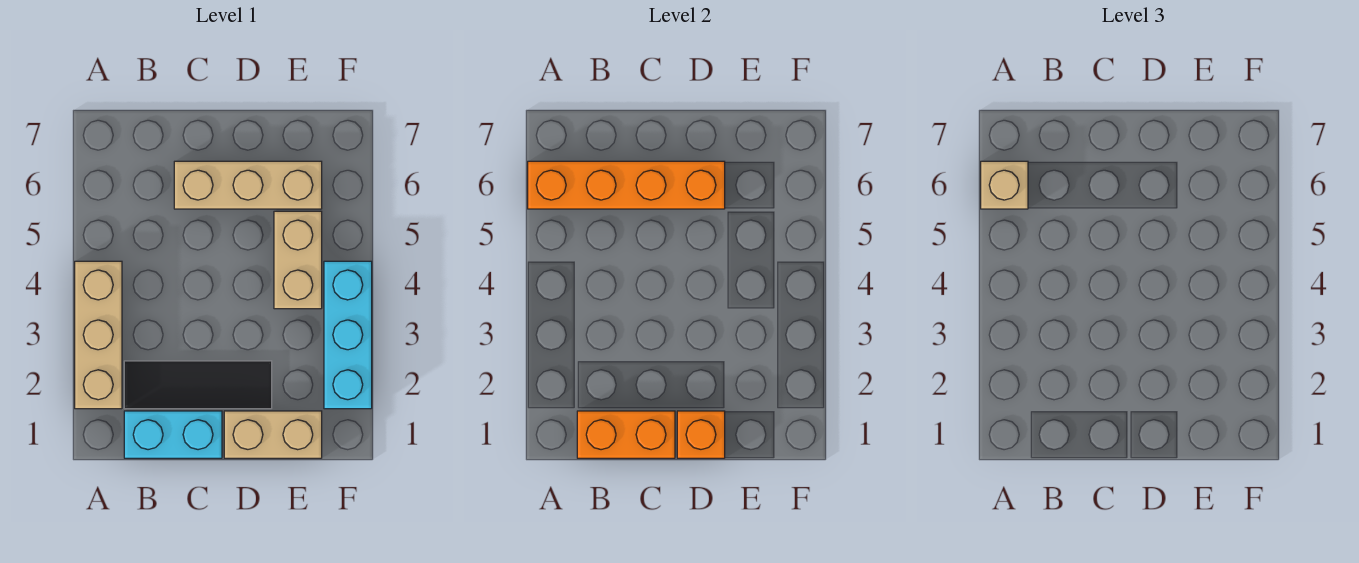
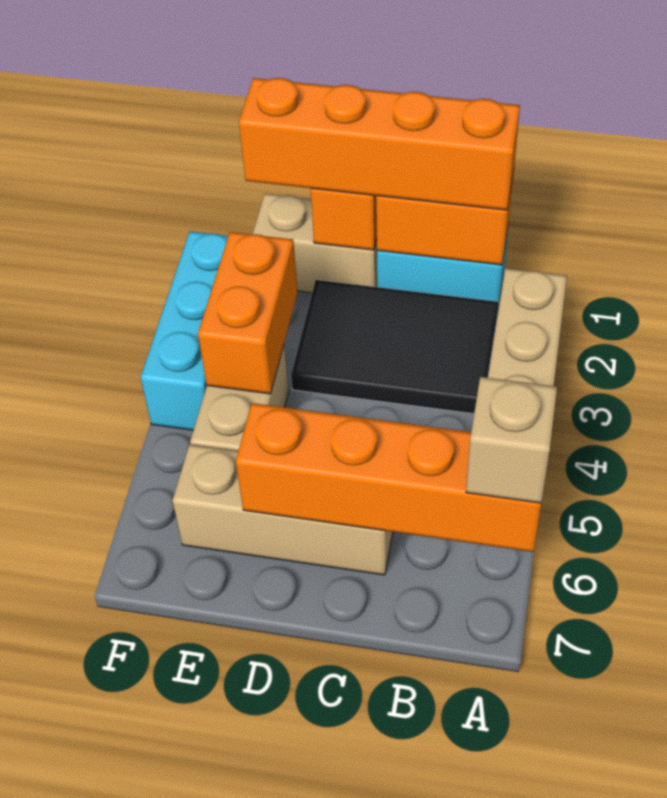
none -> orange brick B1:E1 level 3
black tile B2:D2 level 1 -> black tile B2:D3 level 1
none -> orange brick E3:E4 level 2

